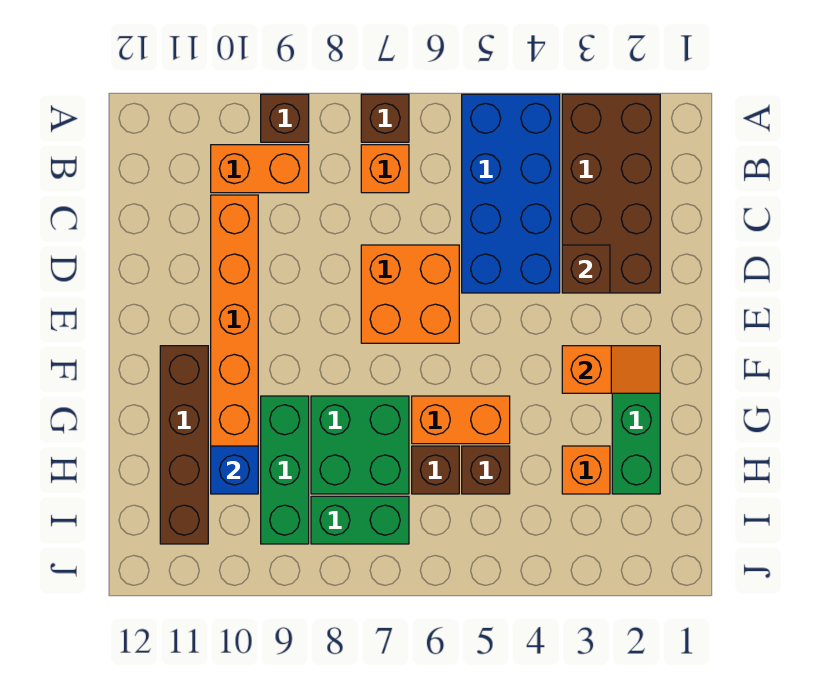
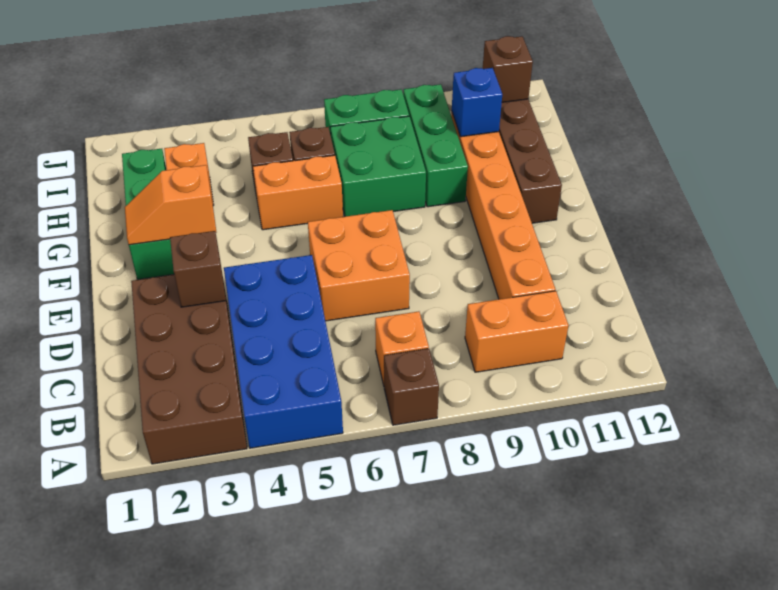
brown brick A9 level 1 -> brown brick I11 level 2

